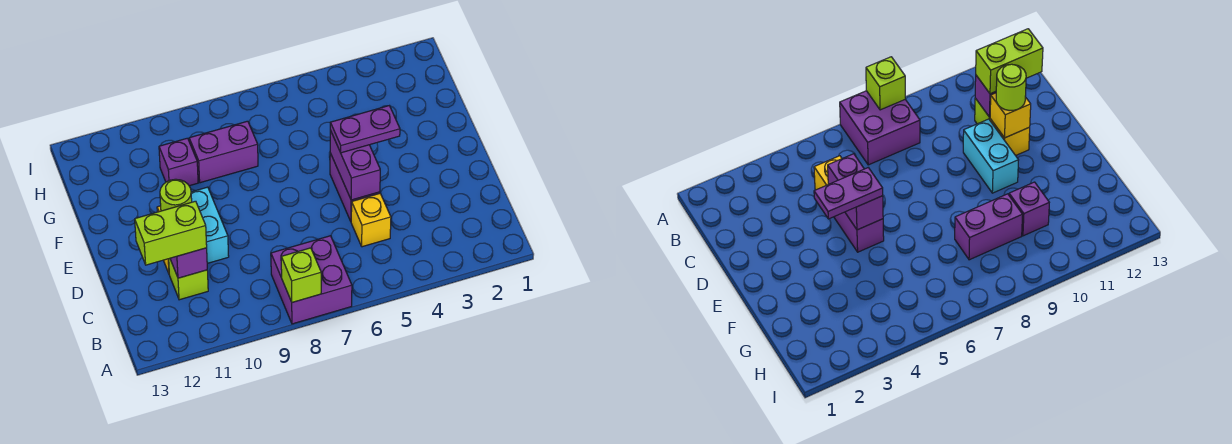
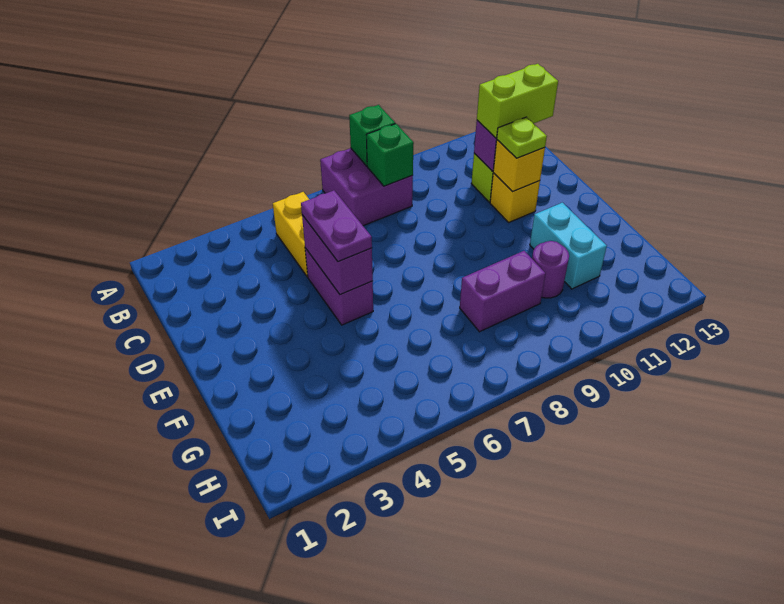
lime brick A8 level 2 -> green brick A8 level 2
none -> green brick B8 level 2
yellow brick C5 level 1 -> yellow brick B5:C5 level 1
cyan brick D10:E10 level 1 -> cyan brick F11:G11 level 1
lime round brick D11 level 3 -> lime plate D11 level 3
purple plate E4:E5 level 3 -> purple plate D5:E5 level 3
purple brick G10 level 1 -> purple round brick G10 level 1

